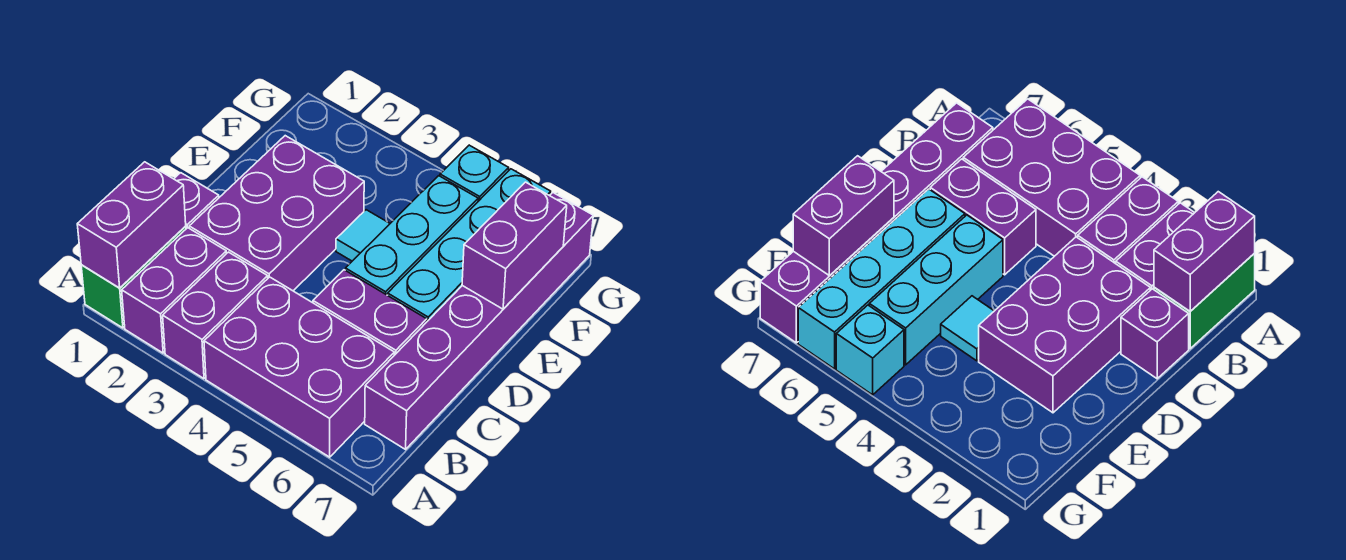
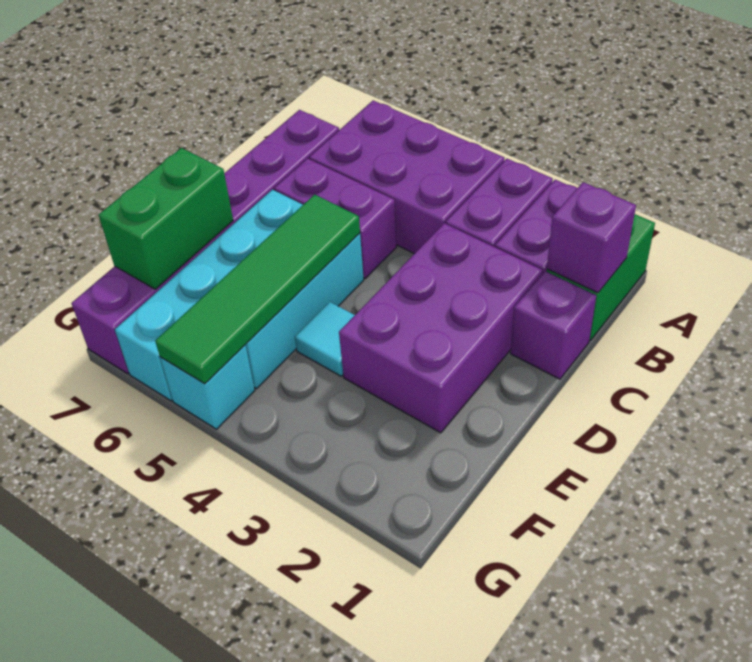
purple brick A1:B1 level 2 -> purple brick B1 level 2
none -> green tile D5:G5 level 2
purple brick E7:F7 level 2 -> green brick E7:F7 level 2

